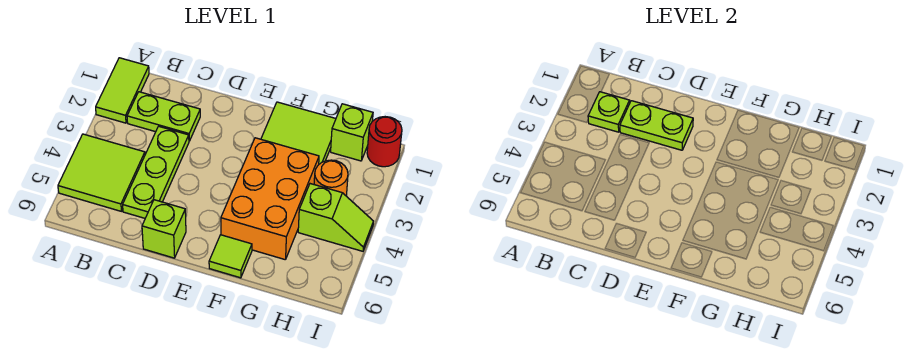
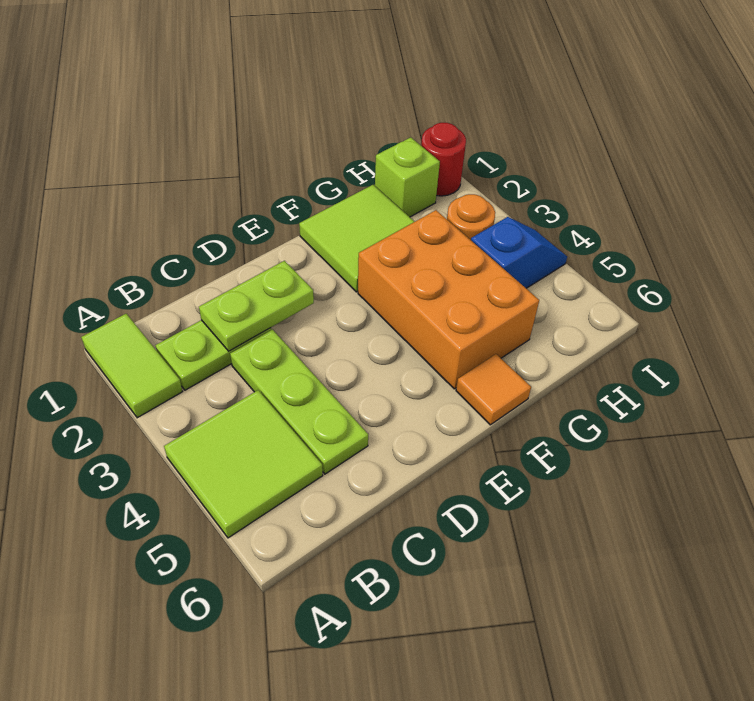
lime plate B2 level 2 -> none
lime brick D6 level 1 -> none
lime tile F6 level 1 -> orange tile F6 level 1
lime slope H4:I4 level 1 top H -> blue slope H4:I4 level 1 top H

